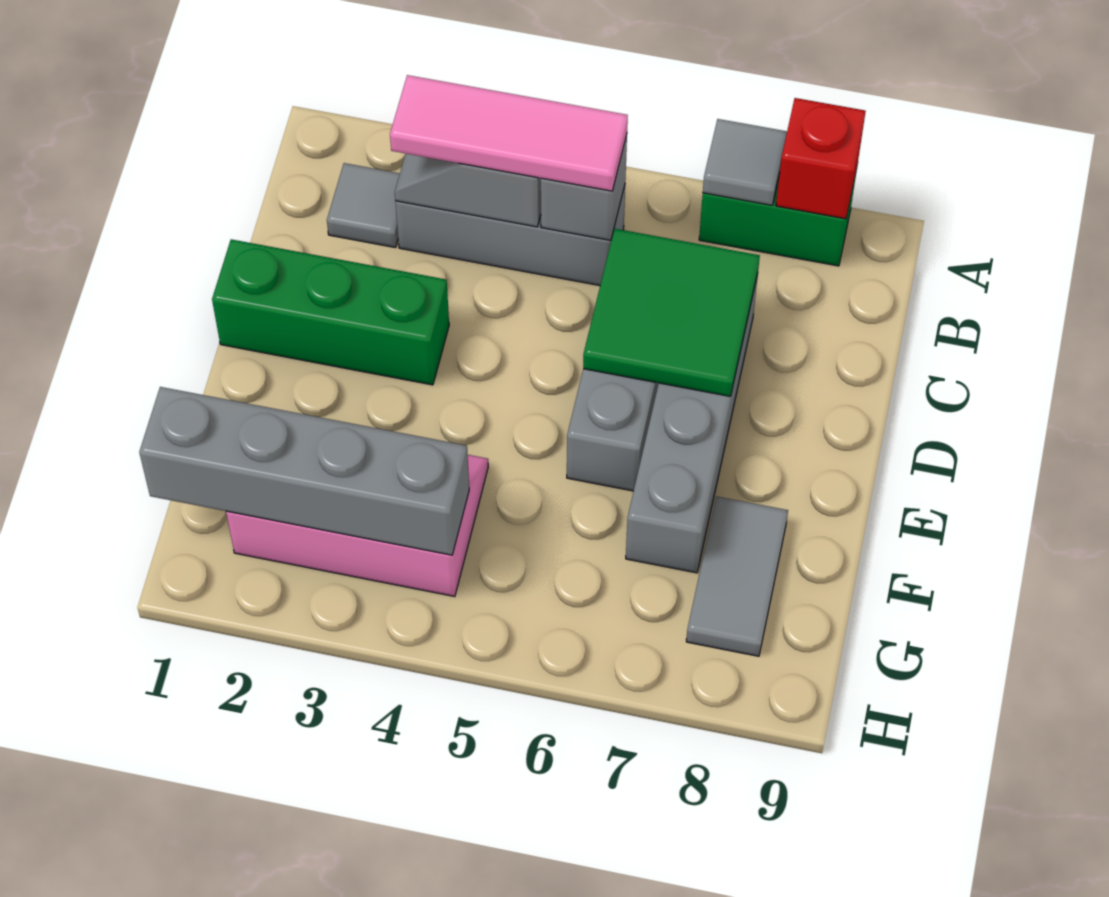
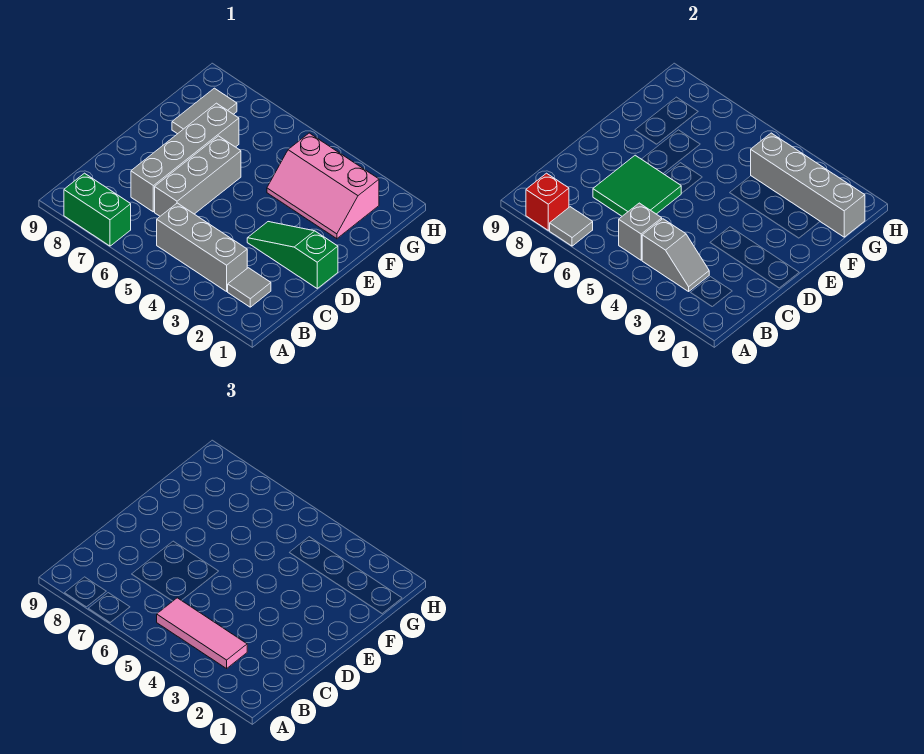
green brick D1:D3 level 1 -> green slope D1:D3 level 1 top 1

